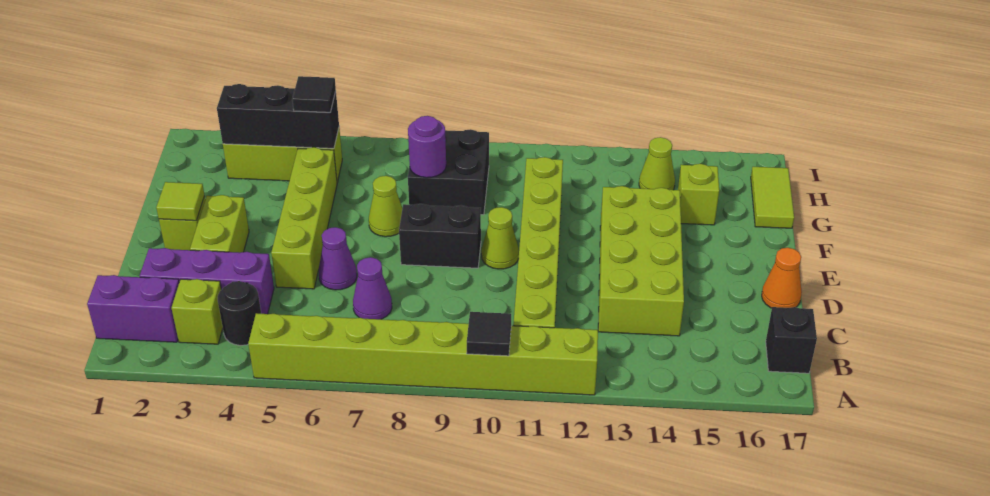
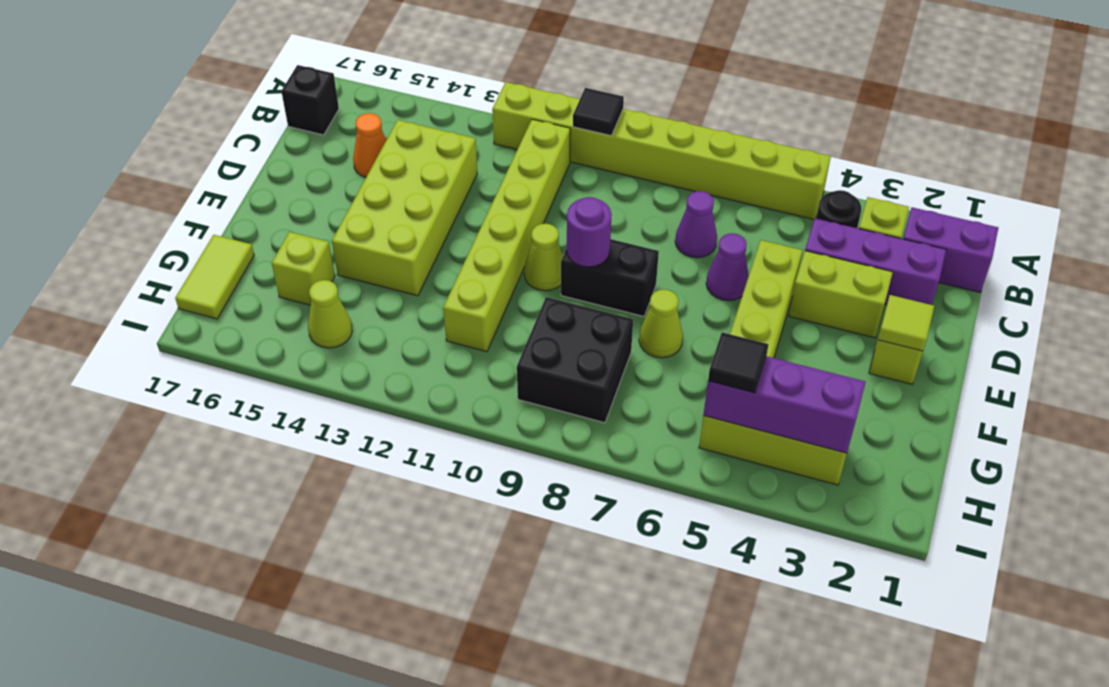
lime brick D3:E3 level 1 -> lime brick D3:D4 level 1
orange cone D17 level 1 -> orange cone C15 level 1
purple round brick G8 level 2 -> purple round brick E9 level 2
black brick H3:H5 level 2 -> purple brick H3:H5 level 2

